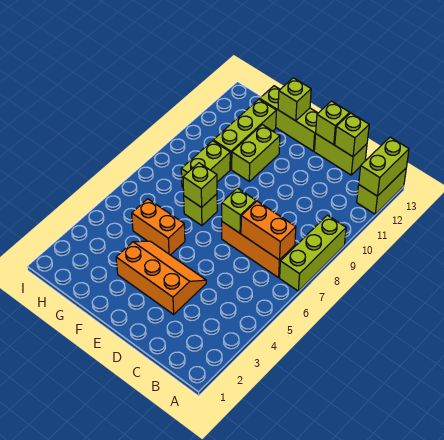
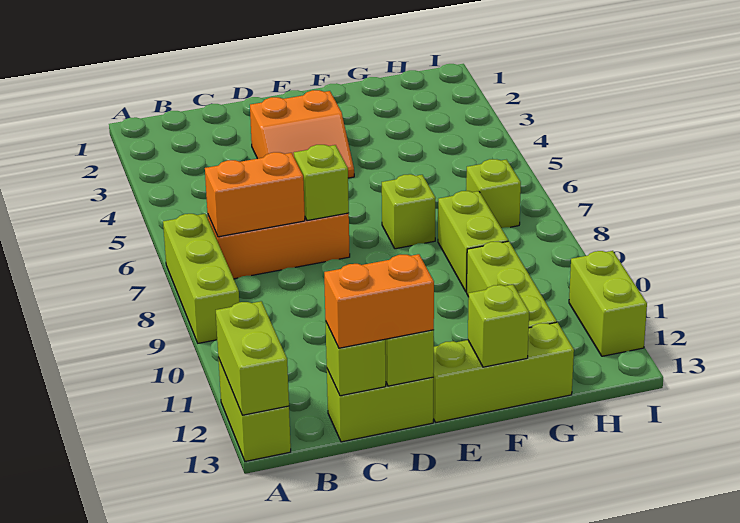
orange slope D3:F4 level 1 top 3 -> orange slope D3:E4 level 1 top 3
orange brick F5:G5 level 1 -> orange brick C13:D13 level 3
lime brick F7 level 2 -> lime brick H7 level 1
lime brick F10:F11 level 1 -> lime brick I11:I12 level 1

